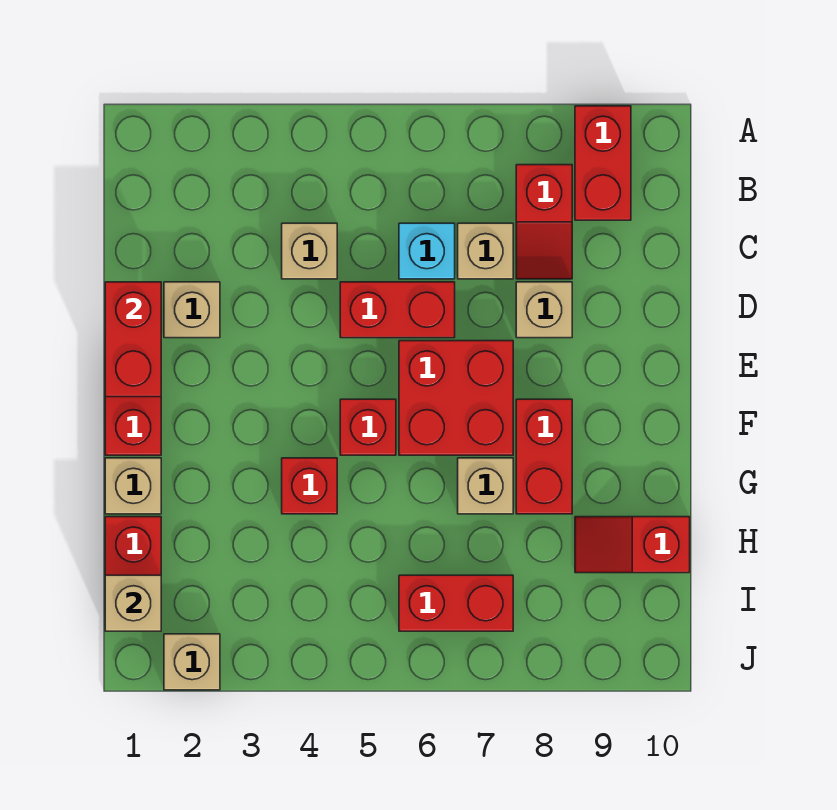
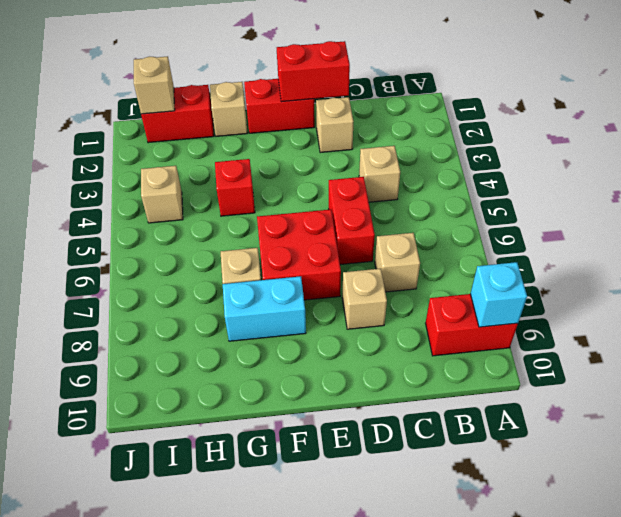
red slope B8:C8 level 1 top B -> none
cyan brick C6 level 1 -> cyan brick A9 level 2
red brick F5 level 1 -> none
red brick F8:G8 level 1 -> cyan brick F8:G8 level 1
red slope H9:H10 level 1 top 10 -> none
red brick I6:I7 level 1 -> none
tan brick J2 level 1 -> tan brick I4 level 1

